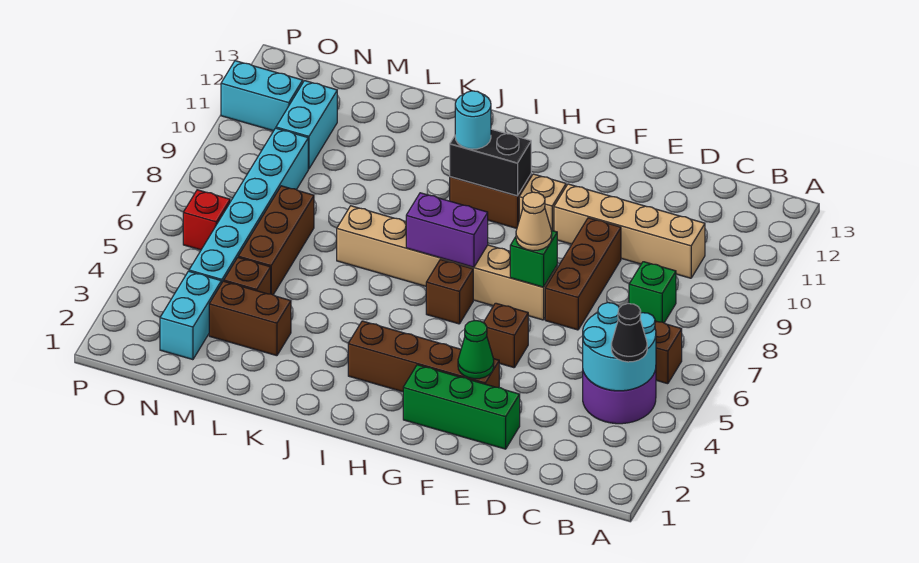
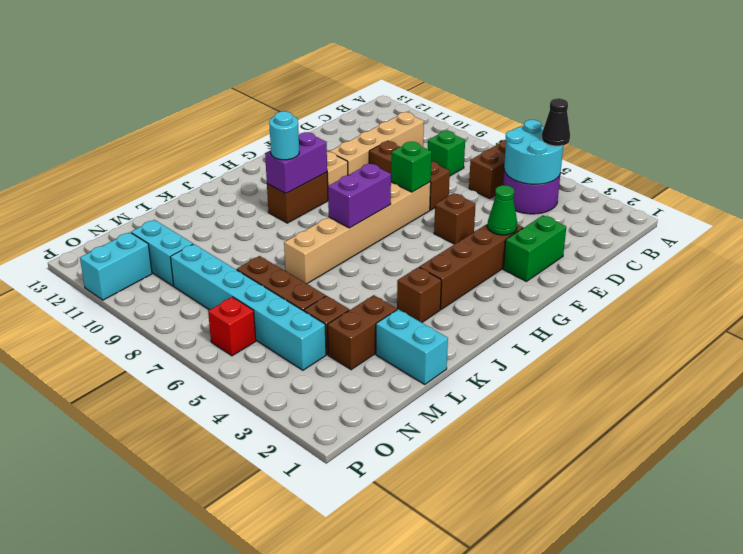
green brick E2:G2 level 1 -> green brick E2:F2 level 1
tan cone F7 level 3 -> none
brown brick H6 level 1 -> brown brick J3 level 1
black brick H10:I10 level 2 -> purple brick H10:I10 level 2
cyan brick N2:N3 level 1 -> cyan brick L1:L2 level 1

